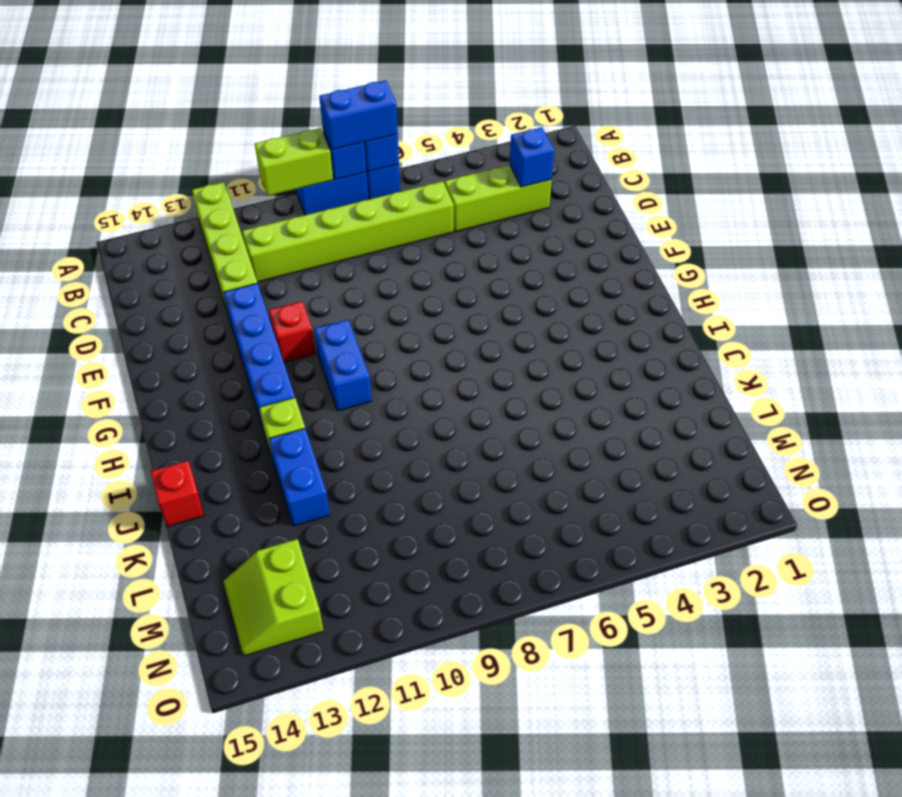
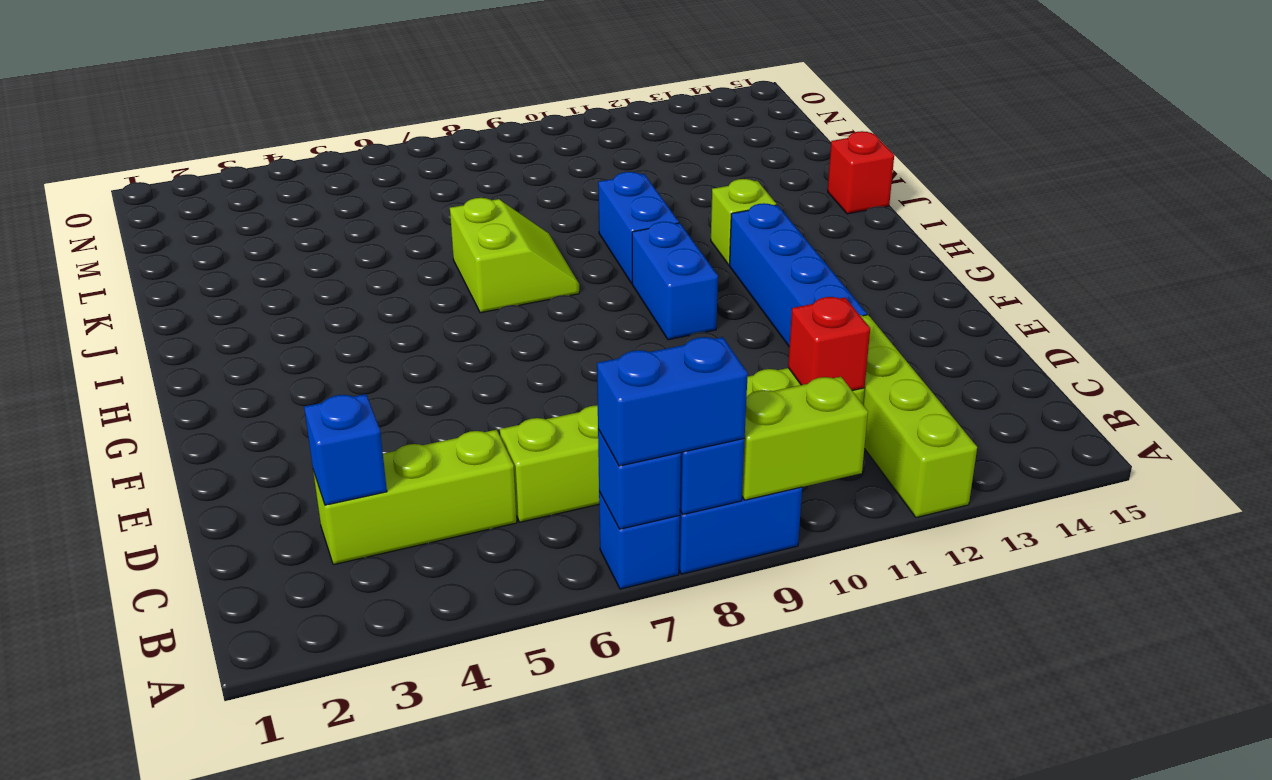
red brick F11 level 1 -> red brick C11 level 2
blue brick J12:K12 level 1 -> blue brick I10:J10 level 1
lime slope M13:N14 level 1 top 13 -> lime slope I7:J8 level 1 top 7

